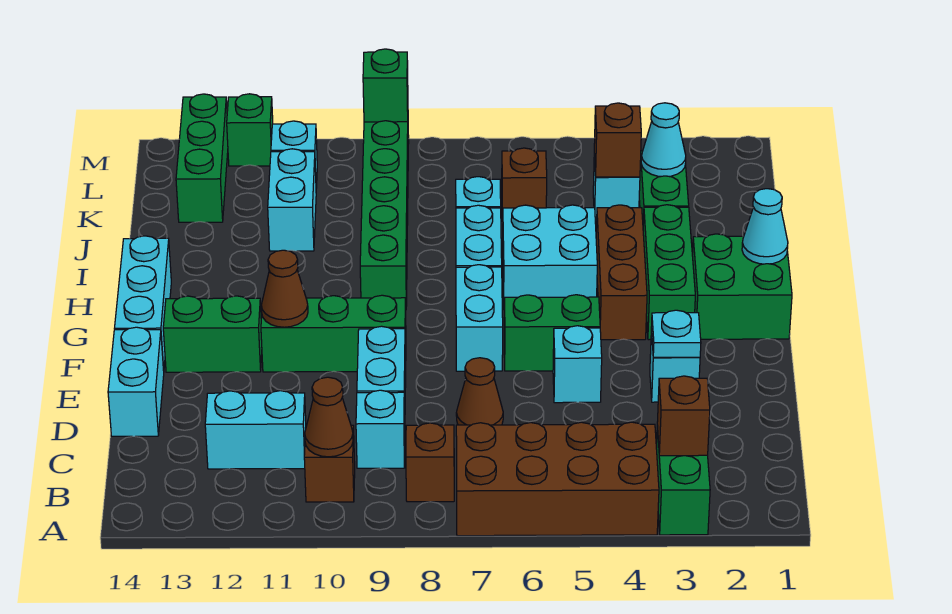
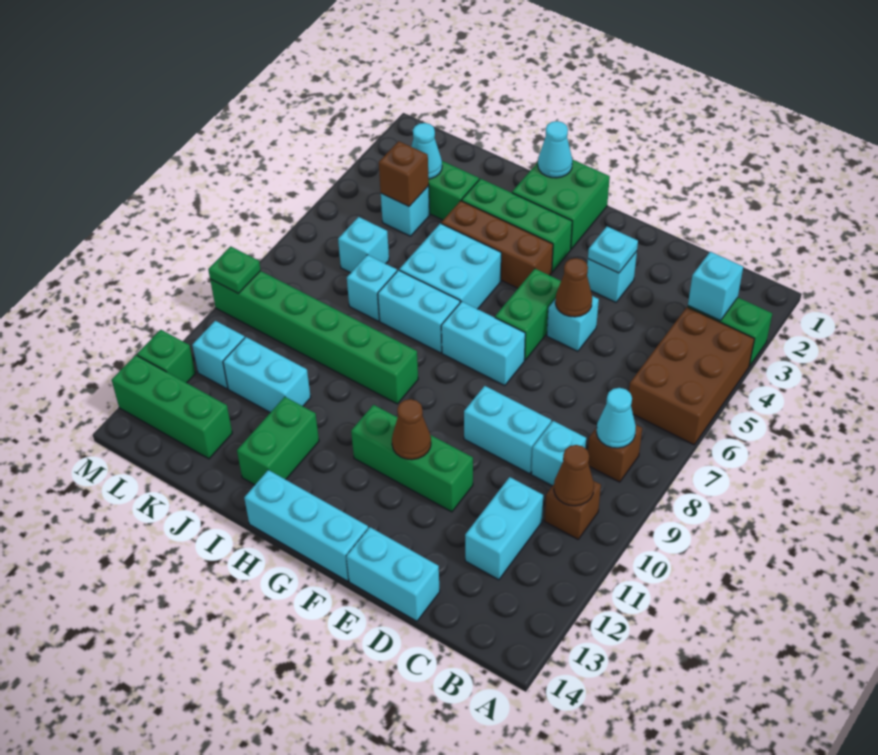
brown brick A4:B7 level 1 -> brown brick A4:B6 level 1
brown brick B3 level 2 -> cyan brick B3 level 2
none -> cyan cone B8 level 2
brown cone D7 level 1 -> brown cone E5 level 2
green brick F9:F11 level 1 -> green brick E11:G11 level 1
green brick F12:F13 level 1 -> green brick I12:I13 level 1
brown brick K6 level 1 -> cyan brick K6 level 1
green brick M9 level 2 -> green plate M9 level 2

